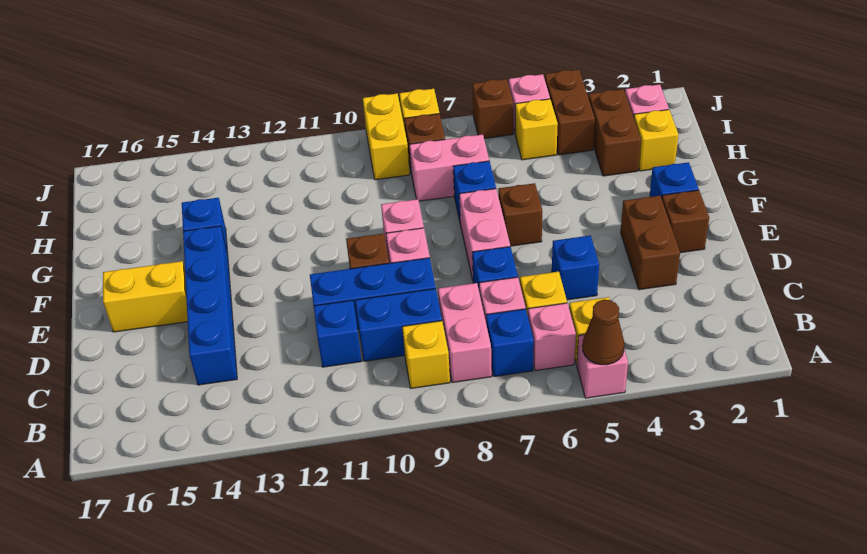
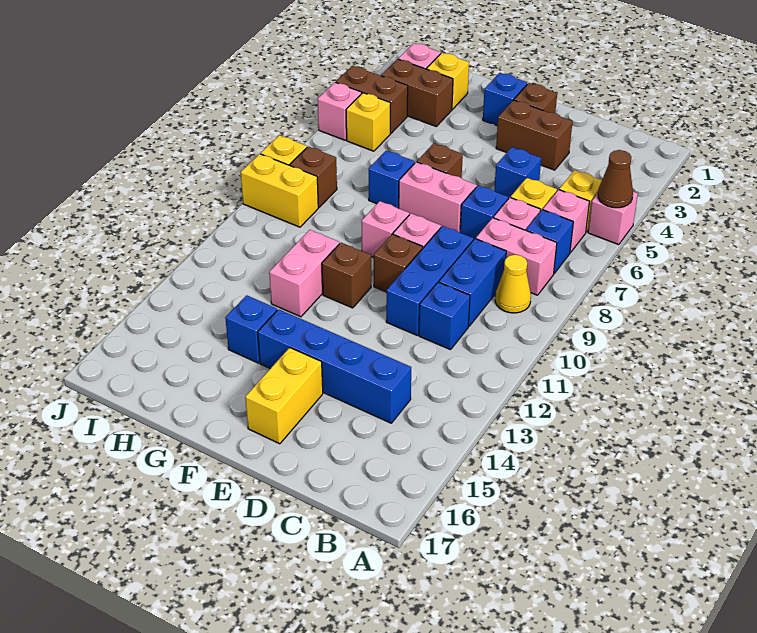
yellow brick B9 level 1 -> yellow cone B9 level 1
pink brick H7:H8 level 1 -> pink brick G11:G12 level 1
brown brick J6 level 1 -> brown brick F11 level 1

